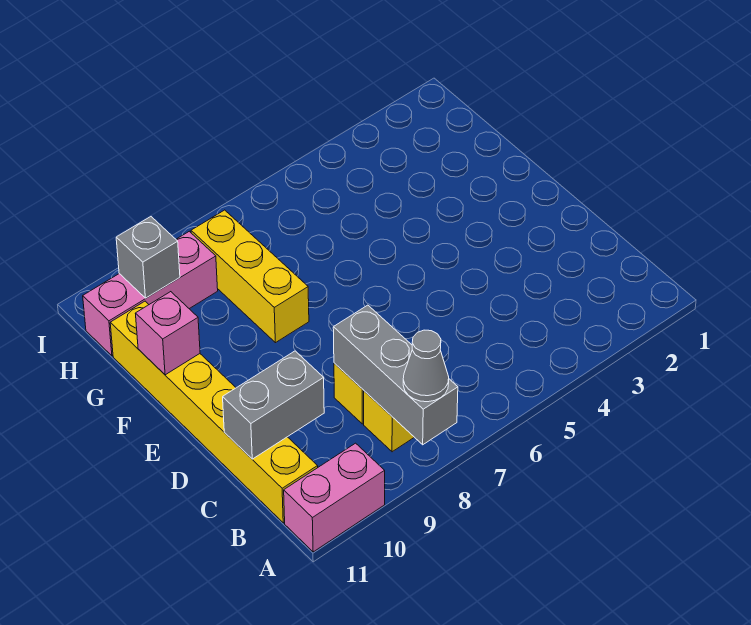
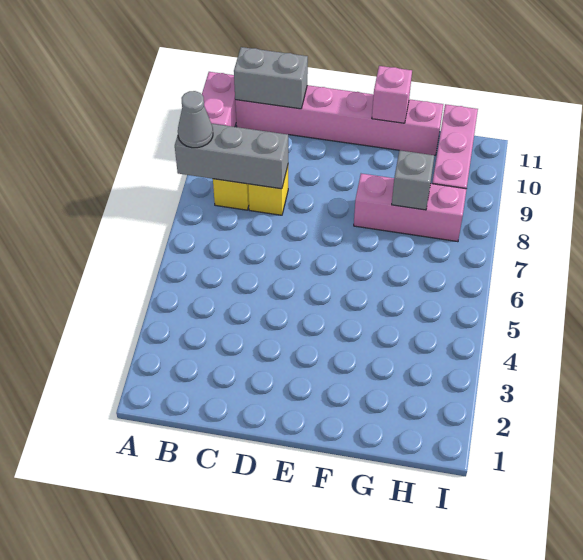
yellow brick B11:G11 level 1 -> pink brick B11:G11 level 1
grey brick C10:C11 level 2 -> grey brick B11:C11 level 2
yellow brick F8:H8 level 1 -> pink brick F8:H8 level 1
grey brick H10 level 2 -> grey brick G8 level 2

